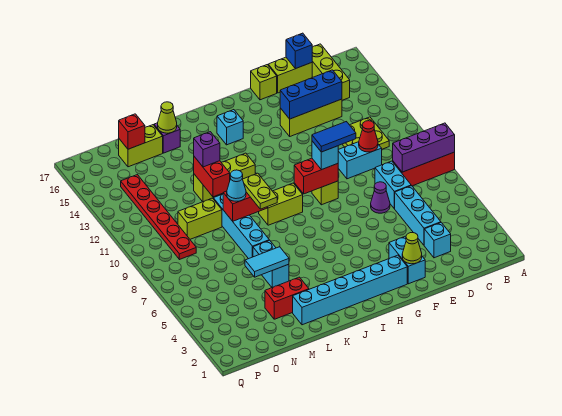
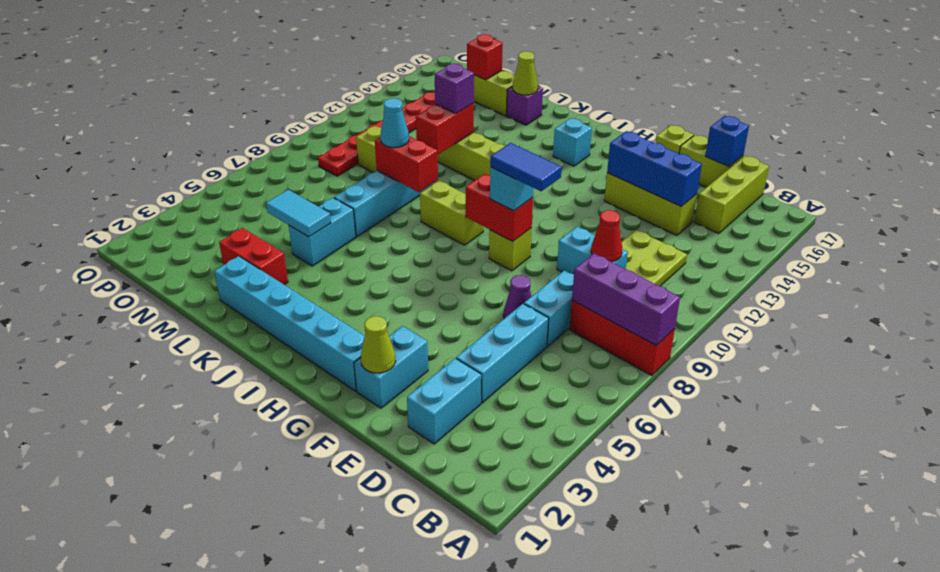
cyan brick D3 level 1 -> cyan brick D2:D3 level 1
lime plate K8:K9 level 3 -> none

